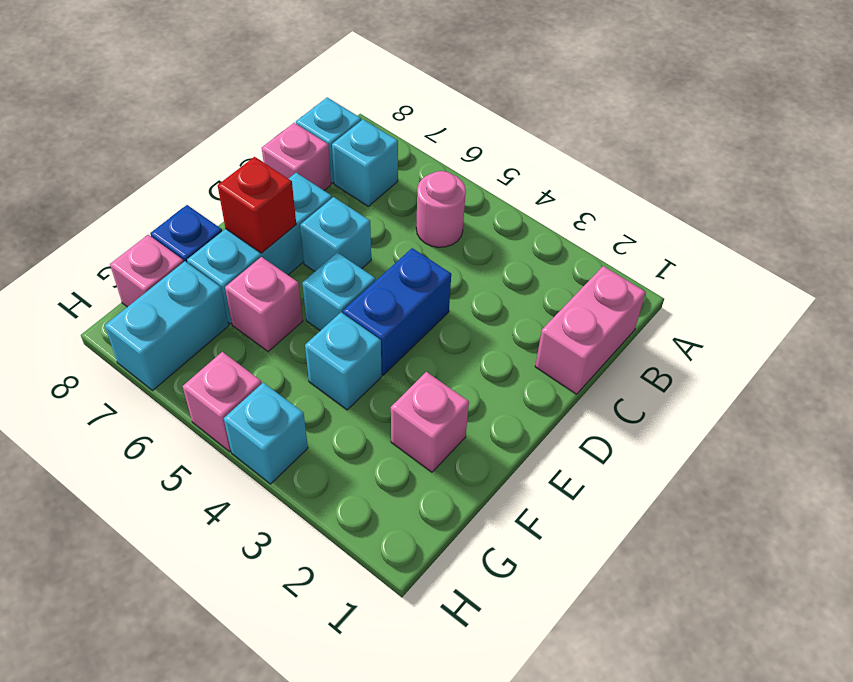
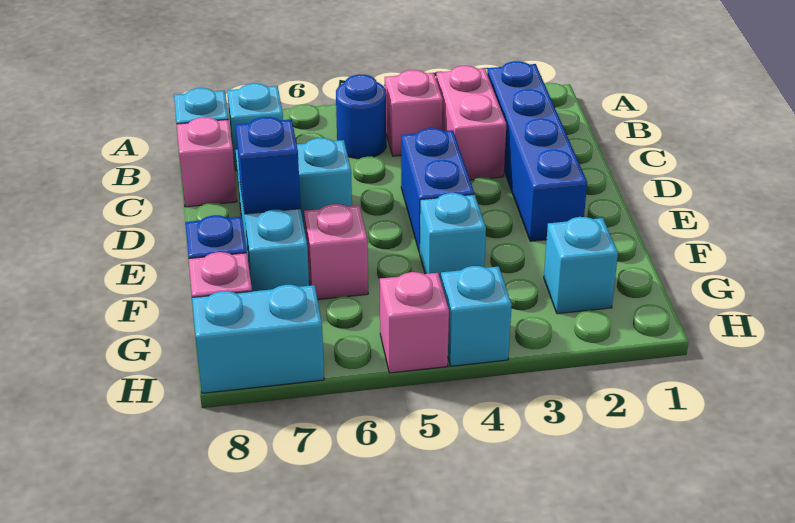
pink brick B1:C1 level 1 -> pink brick B3:C3 level 1
none -> blue brick B2:E2 level 1
pink round brick B5 level 1 -> blue round brick B5 level 1
cyan brick E5 level 1 -> cyan brick G2 level 1
red brick E7 level 2 -> blue brick E7 level 2
pink brick F2 level 1 -> pink brick B4 level 1
cyan brick G7:H7 level 1 -> cyan brick H7:H8 level 1

